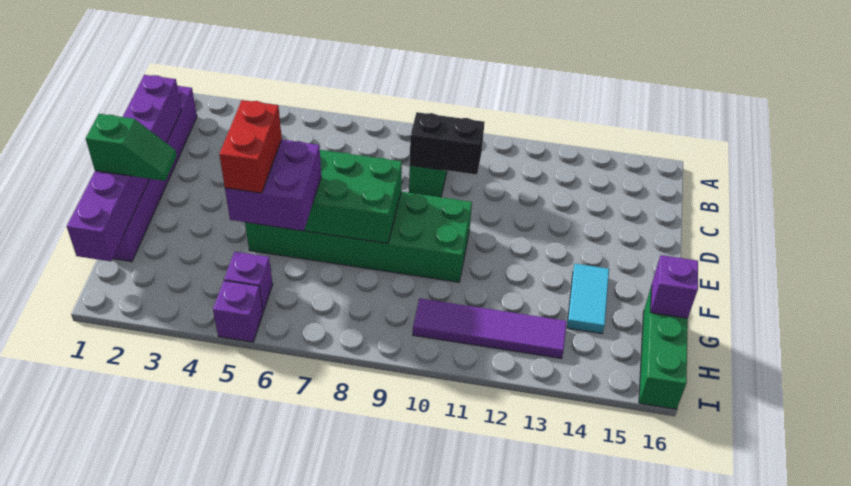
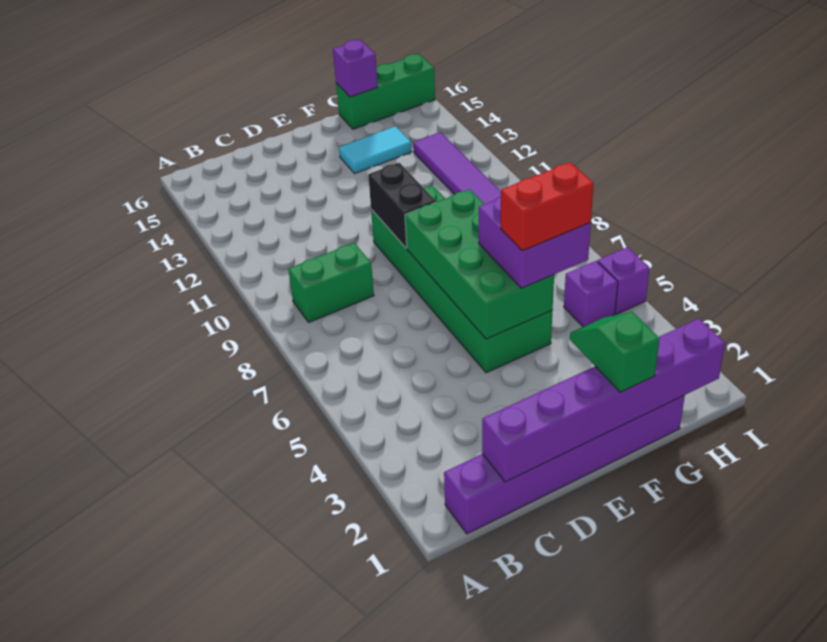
black brick C9:C10 level 2 -> black brick E9:E10 level 2

